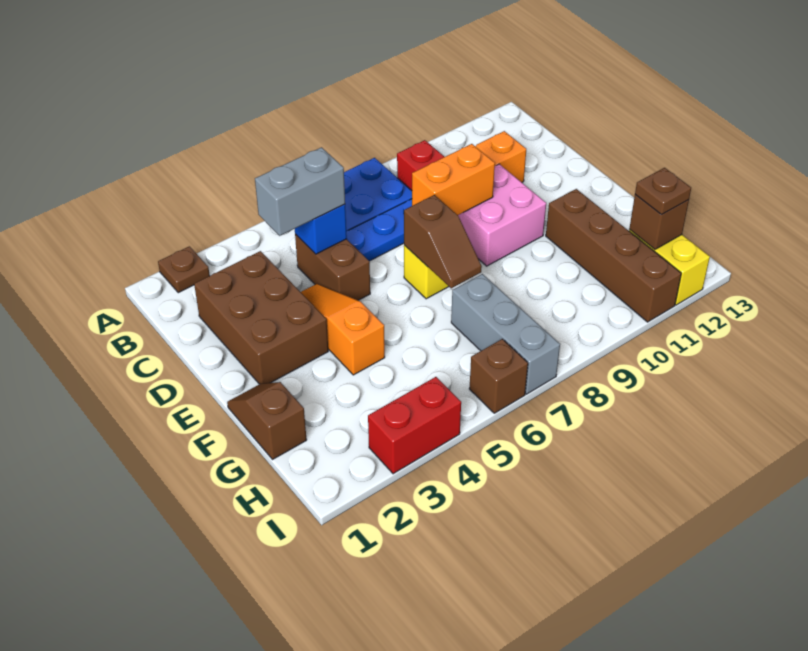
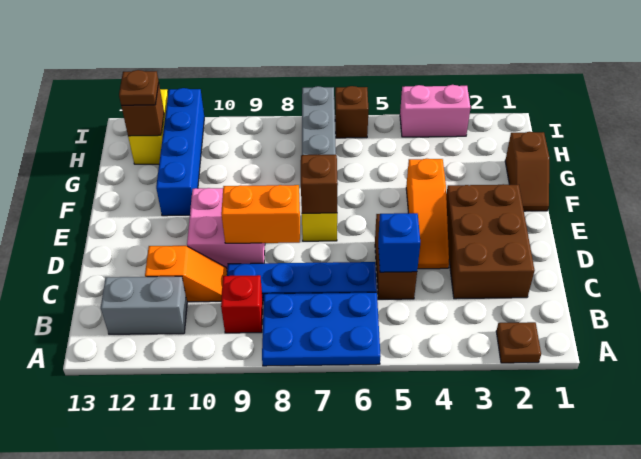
grey brick C4:C5 level 3 -> grey brick B11:B12 level 1
brown brick F11:I11 level 1 -> blue brick F11:I11 level 1
red brick I3:I4 level 1 -> pink brick I3:I4 level 1

